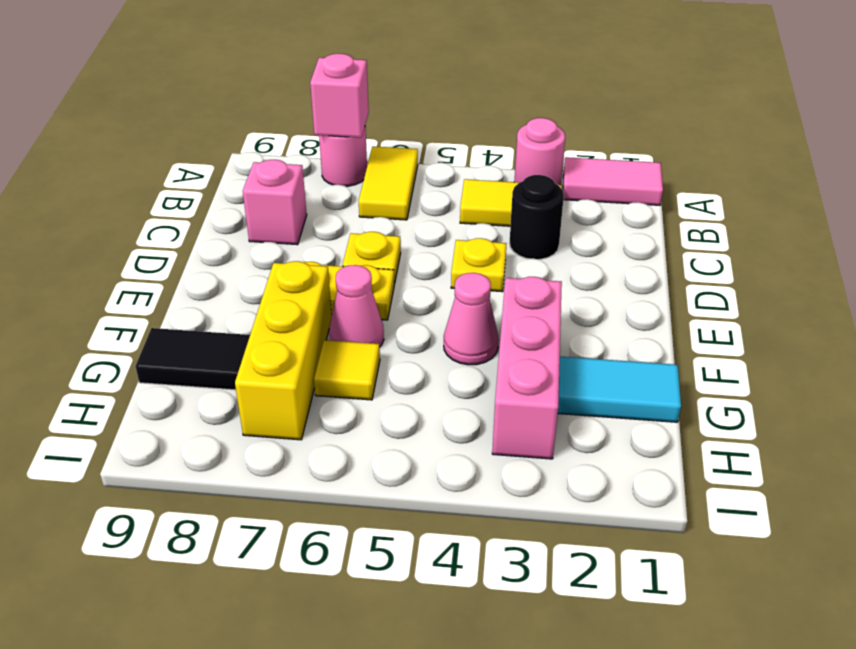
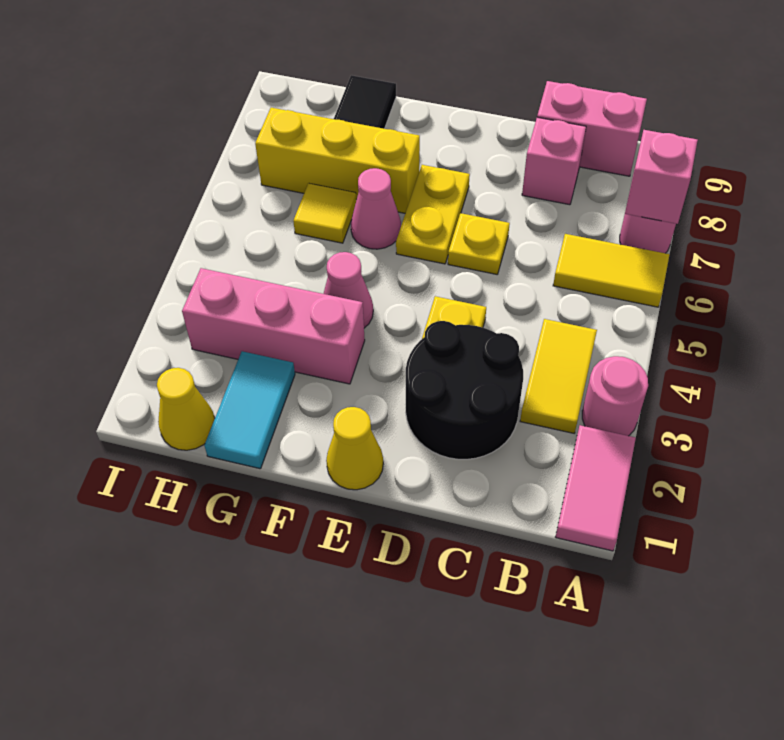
none -> pink brick B9:C9 level 1
black round brick C3 level 1 -> black round brick C2:D3 level 1
none -> yellow cone E1 level 1
none -> yellow cone H1 level 1

